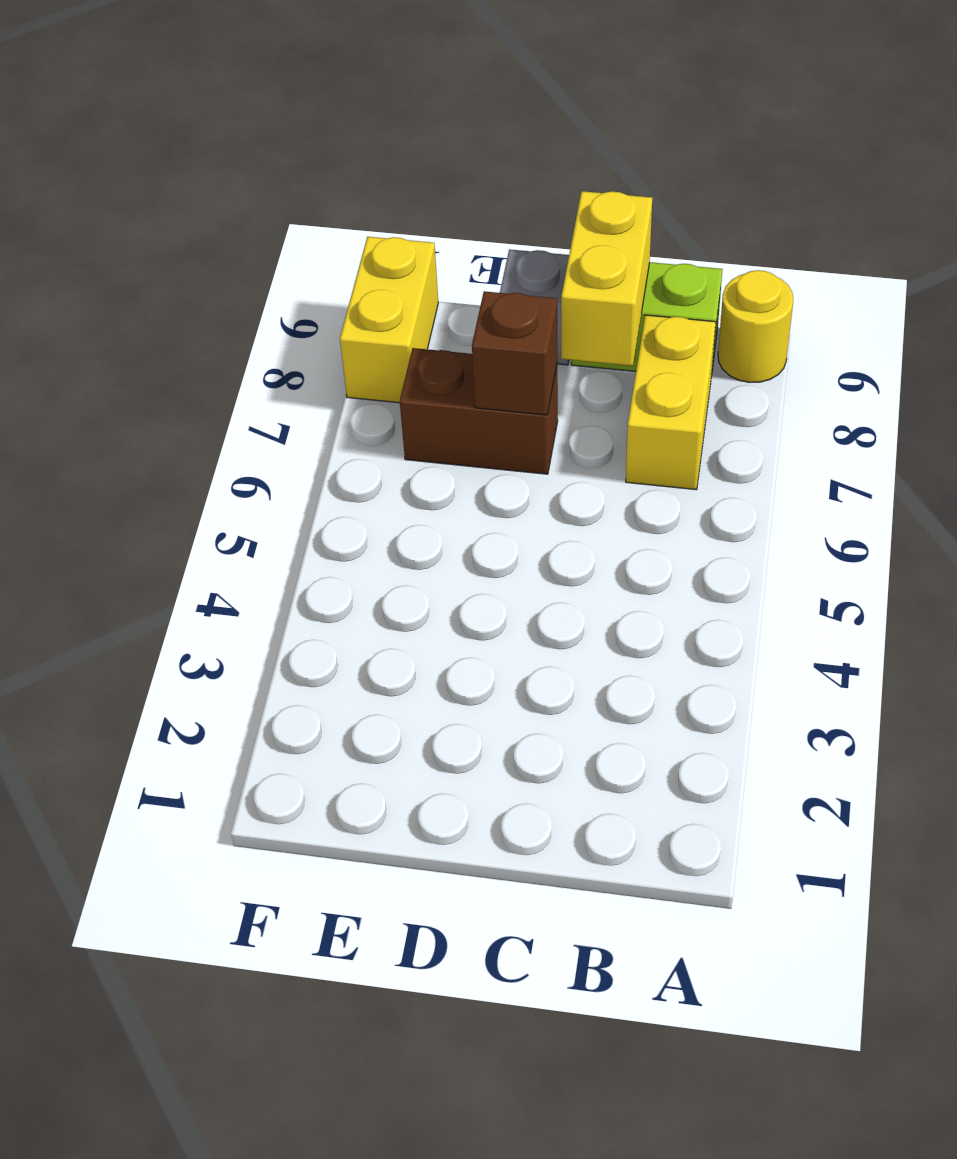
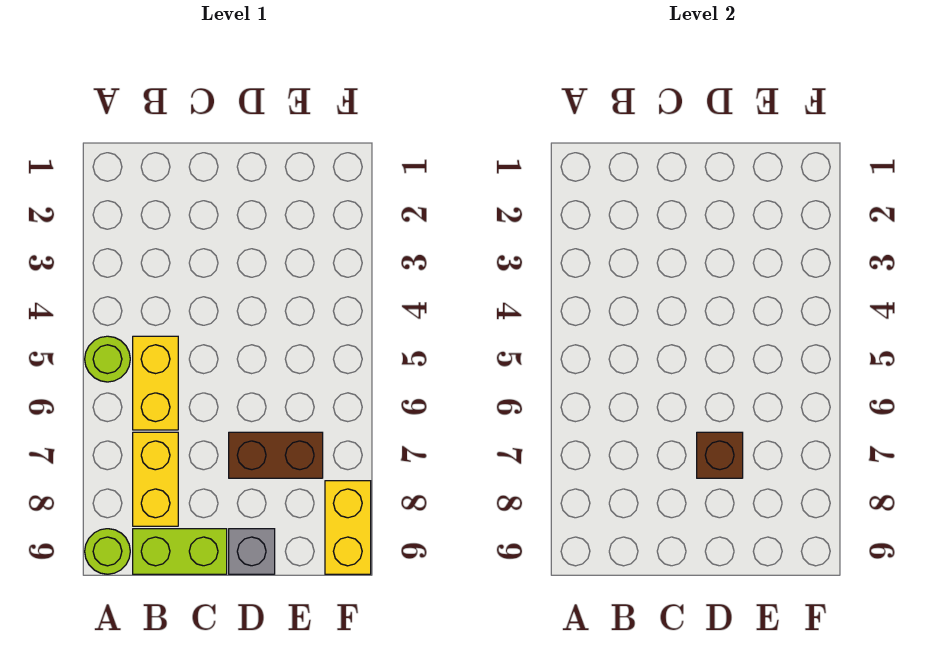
none -> lime round brick A5 level 1
yellow round brick A9 level 1 -> lime round brick A9 level 1
yellow brick C8:C9 level 2 -> yellow brick B5:B6 level 1

